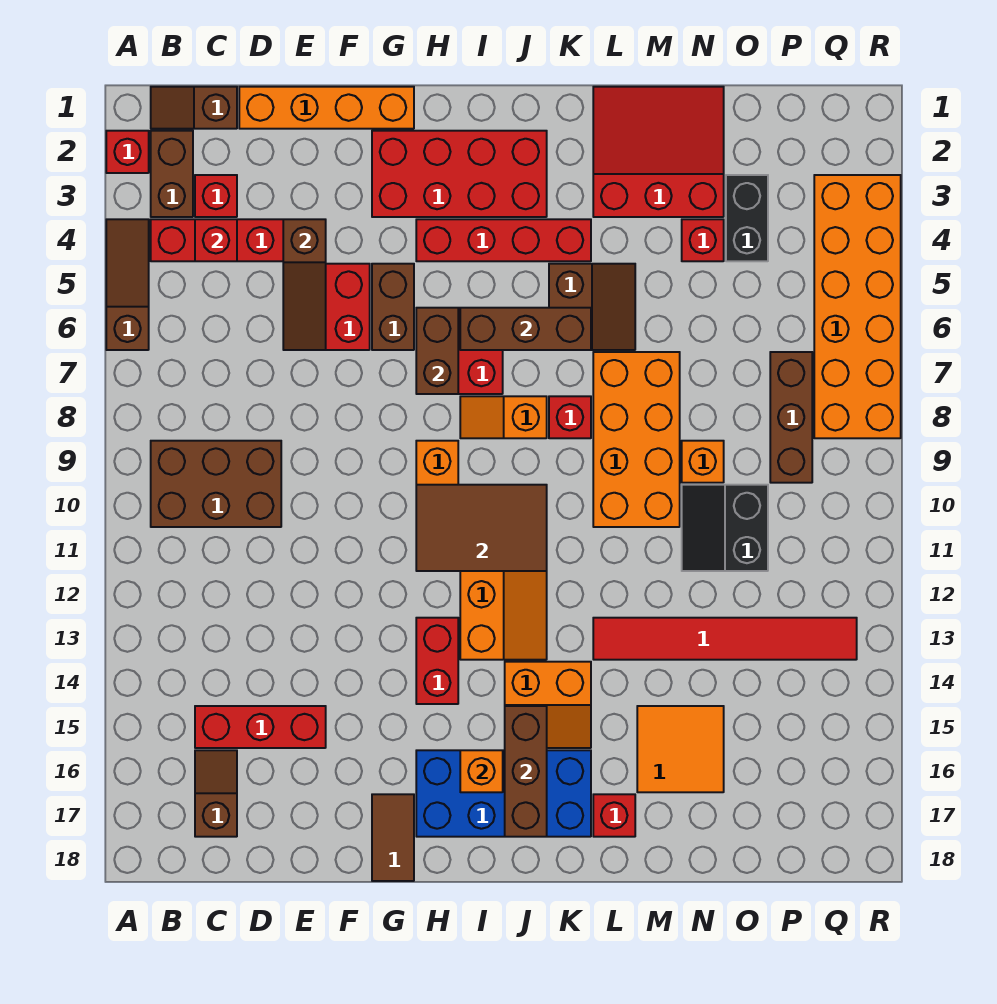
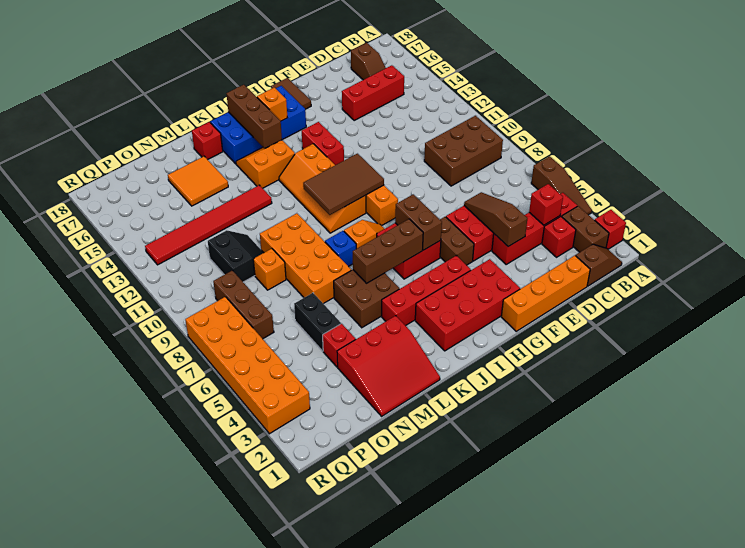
brown slope K5:L6 level 1 top K -> brown brick K5:L6 level 1
red brick K8 level 1 -> blue brick K8 level 1
black brick O3:O4 level 1 -> black brick N5:N6 level 1

